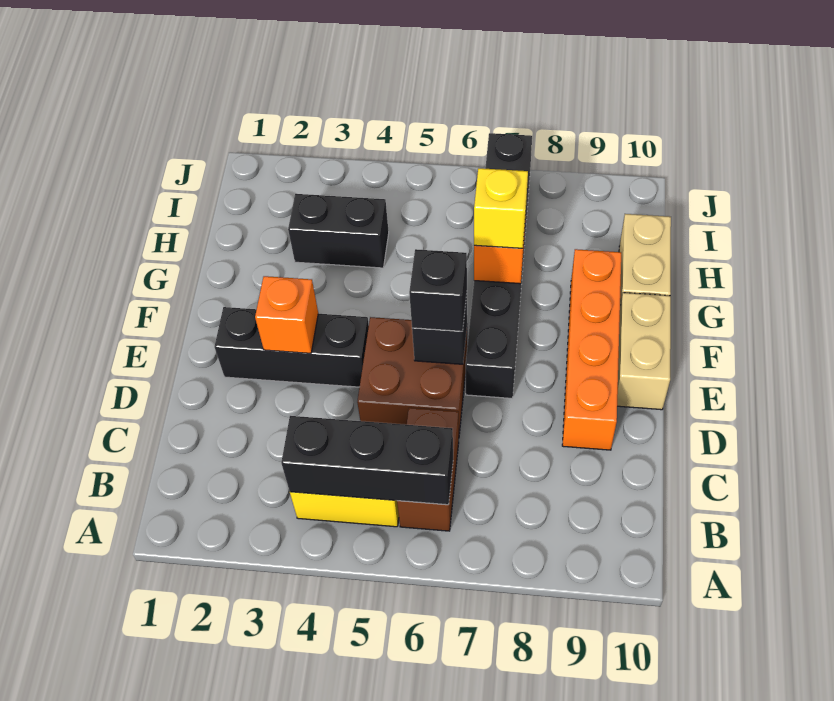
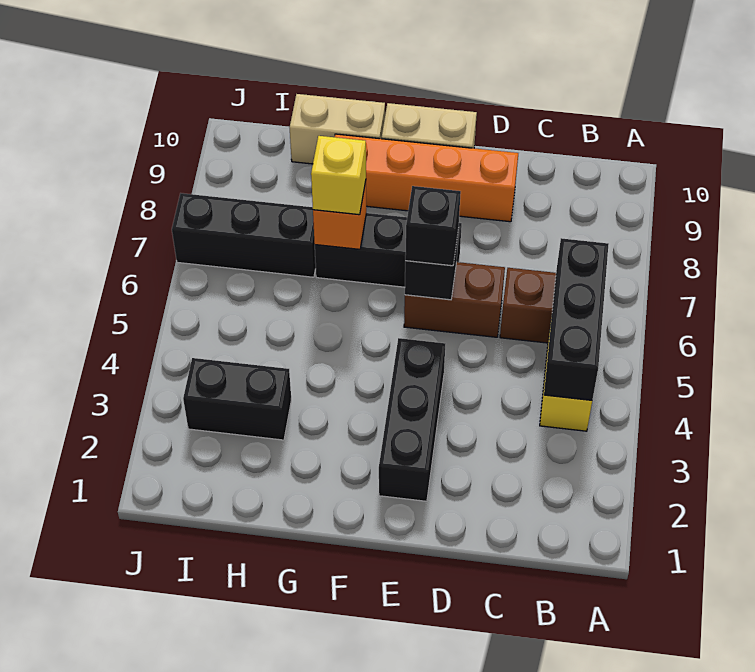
brown brick D5:E6 level 1 -> brown brick D6:E6 level 1
orange brick E3 level 2 -> none
black brick H3:H4 level 1 -> black brick H3:I3 level 1

